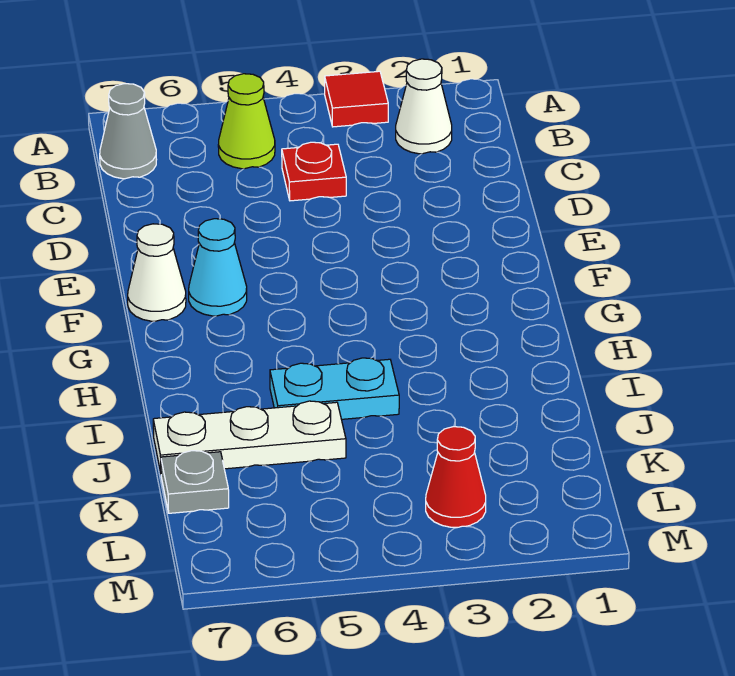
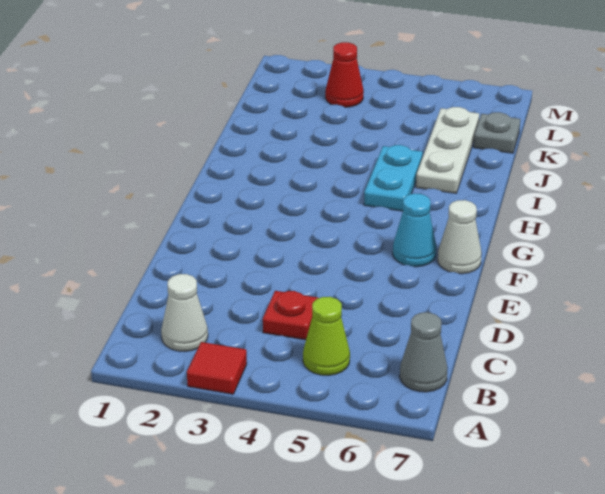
cyan plate I4:I5 level 1 -> cyan plate H5:I5 level 1
white plate J5:J7 level 1 -> white plate I6:K6 level 1

